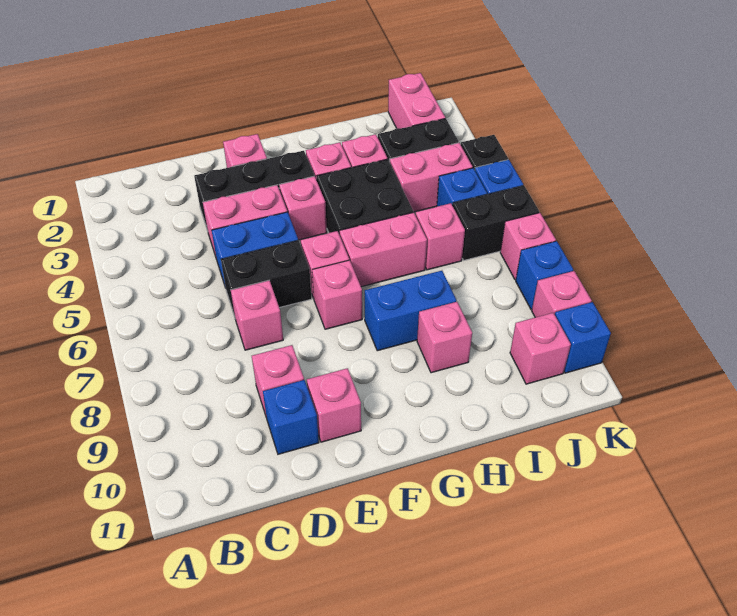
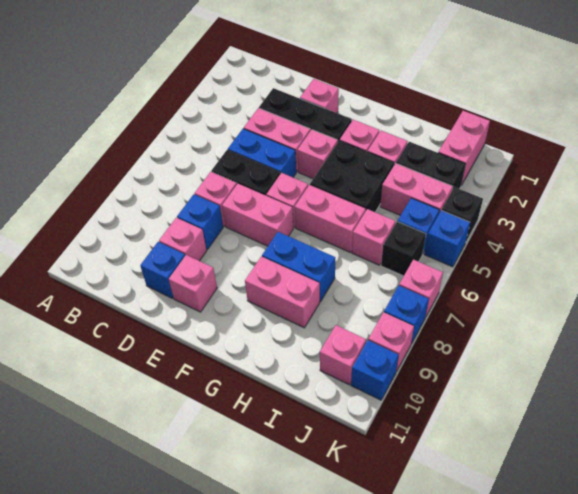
none -> blue brick D8 level 1
pink brick F7 level 1 -> pink brick E7:F7 level 1
pink brick H9 level 1 -> pink brick G9:H9 level 1
black brick J6:K6 level 1 -> black brick J6 level 1

